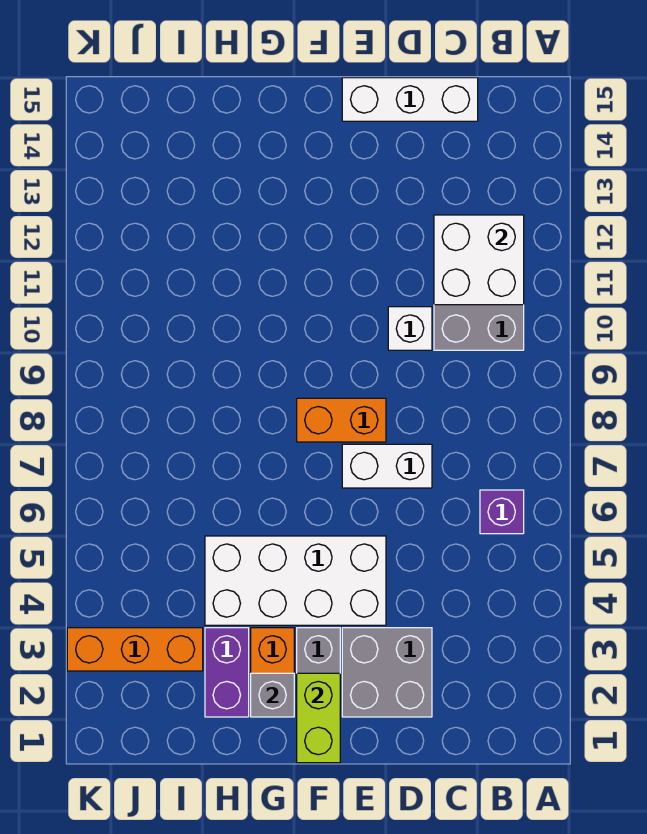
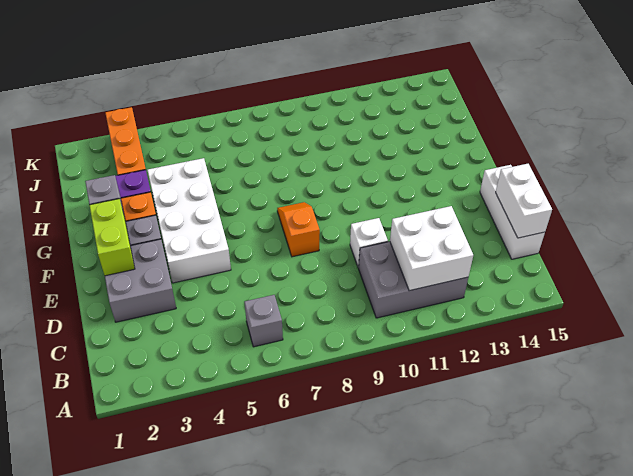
purple brick B6 level 1 -> grey brick B6 level 1
white brick D7:E7 level 1 -> white brick C15:D15 level 2
orange brick E8:F8 level 1 -> orange slope E8:F8 level 1 top E
lime brick F1:F2 level 2 -> lime brick E2:F2 level 2

